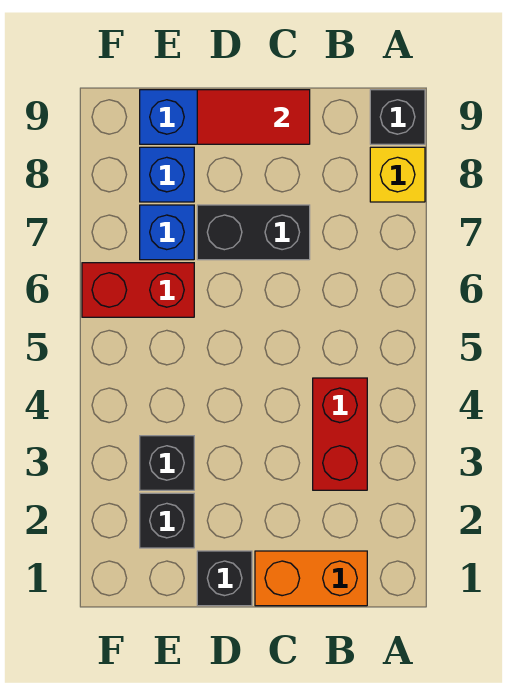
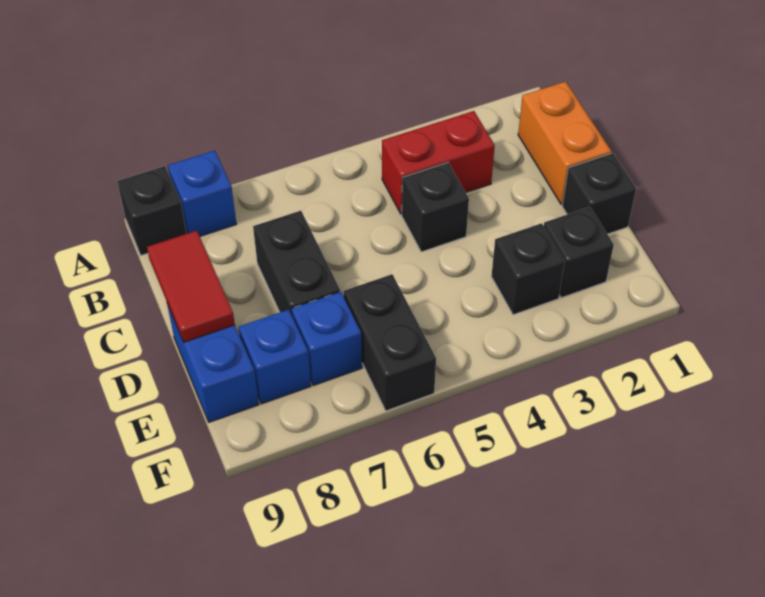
yellow brick A8 level 1 -> blue brick A8 level 1
none -> black brick C4 level 1
red brick E6:F6 level 1 -> black brick E6:F6 level 1

